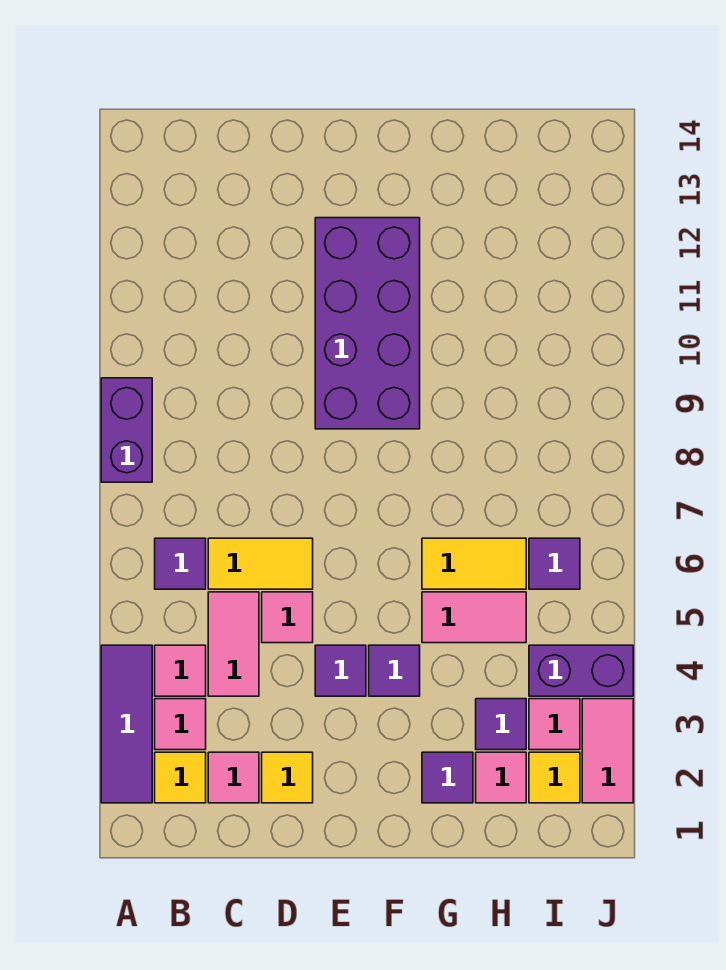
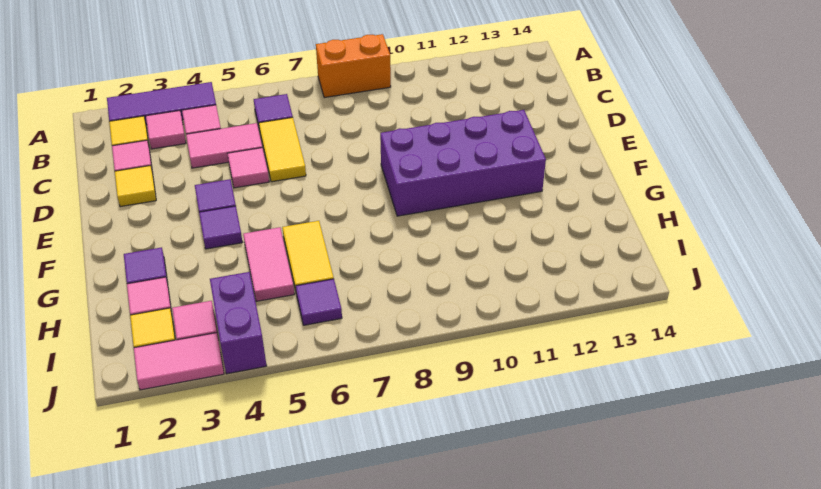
purple brick A8:A9 level 1 -> orange brick A8:A9 level 1
purple tile H3 level 1 -> none

